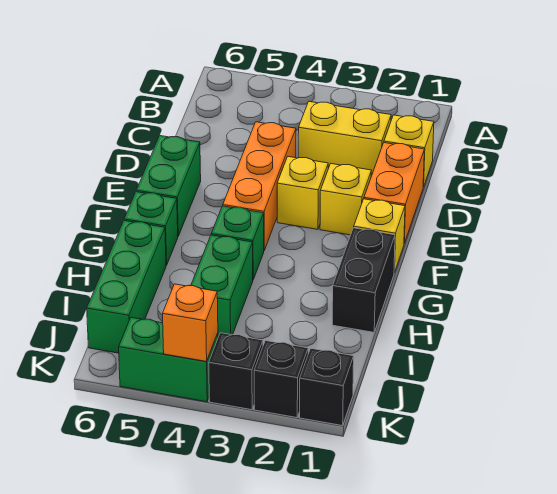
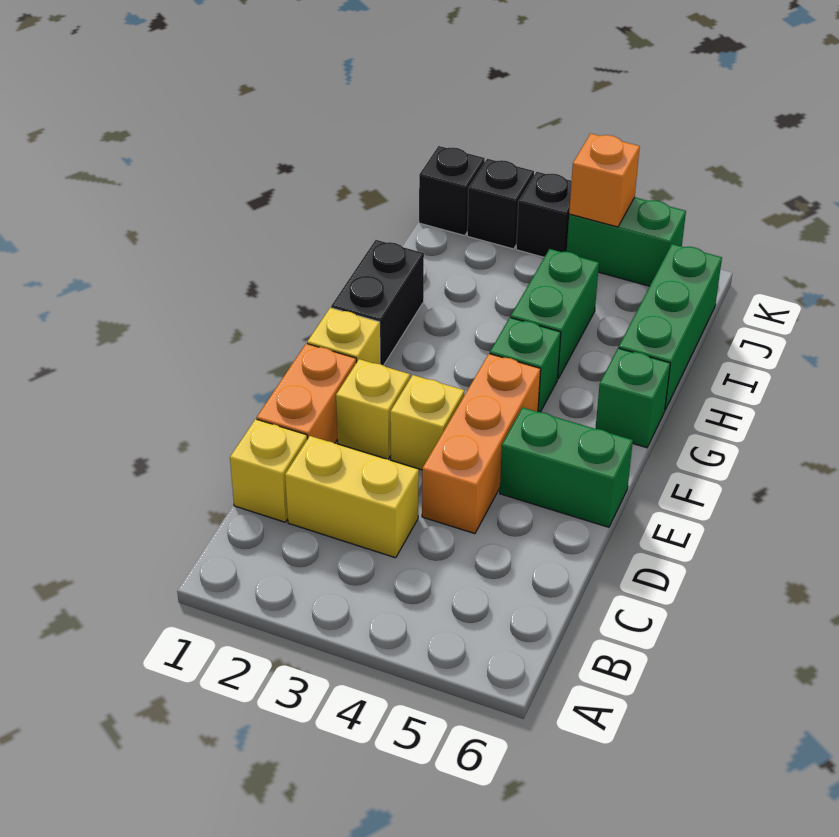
green brick E6:F6 level 1 -> green brick E5:E6 level 1

